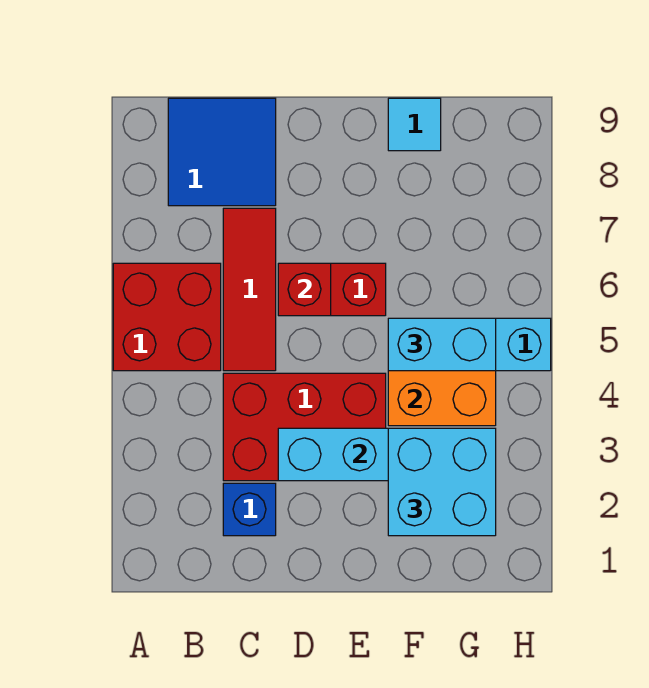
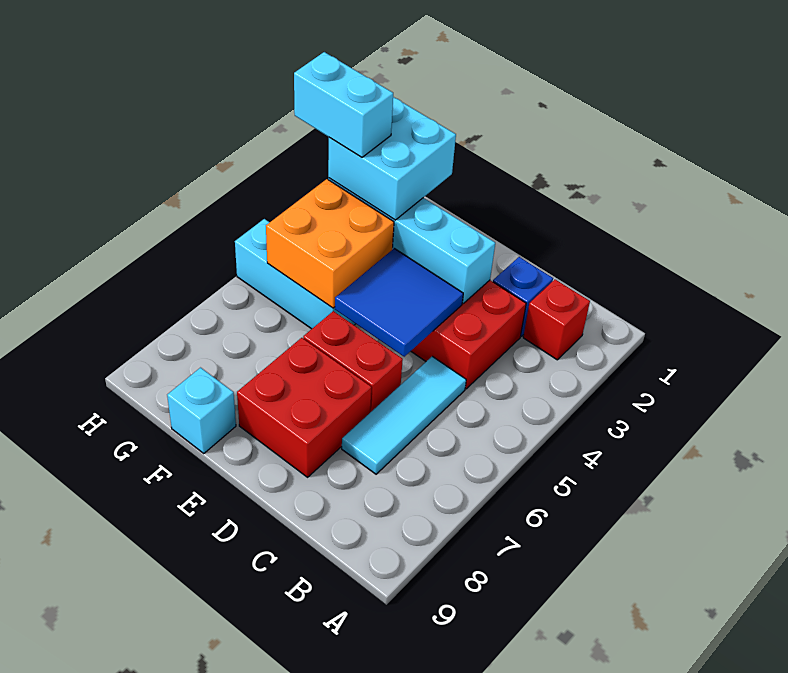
red brick A5:B6 level 1 -> red brick D7:E8 level 1
blue tile B8:C9 level 1 -> blue tile D4:E5 level 2
red tile C5:C7 level 1 -> cyan tile C5:C7 level 1
red brick D6 level 2 -> red brick B2 level 1
cyan brick F5:G5 level 3 -> cyan brick G3:H3 level 4
cyan tile F9 level 1 -> cyan brick F9 level 1

